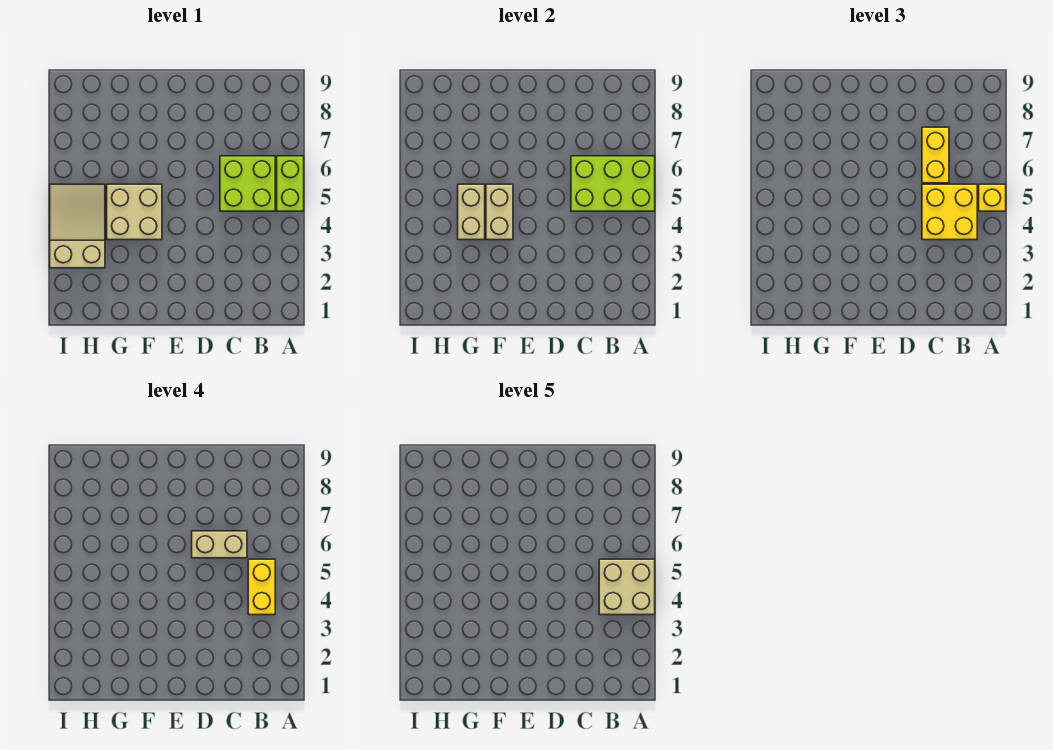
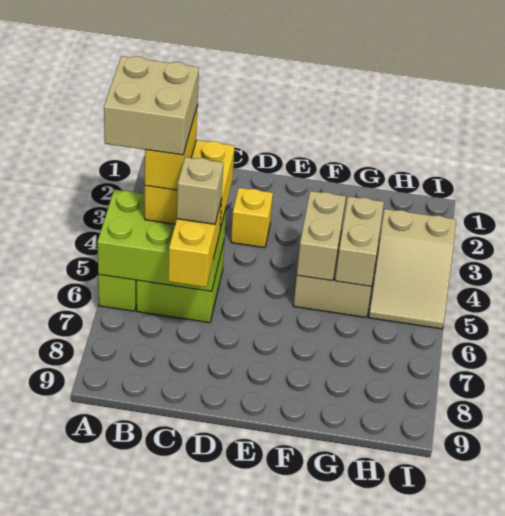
yellow brick A5 level 3 -> yellow brick D3 level 1
tan brick C6:D6 level 4 -> tan brick C6 level 4

